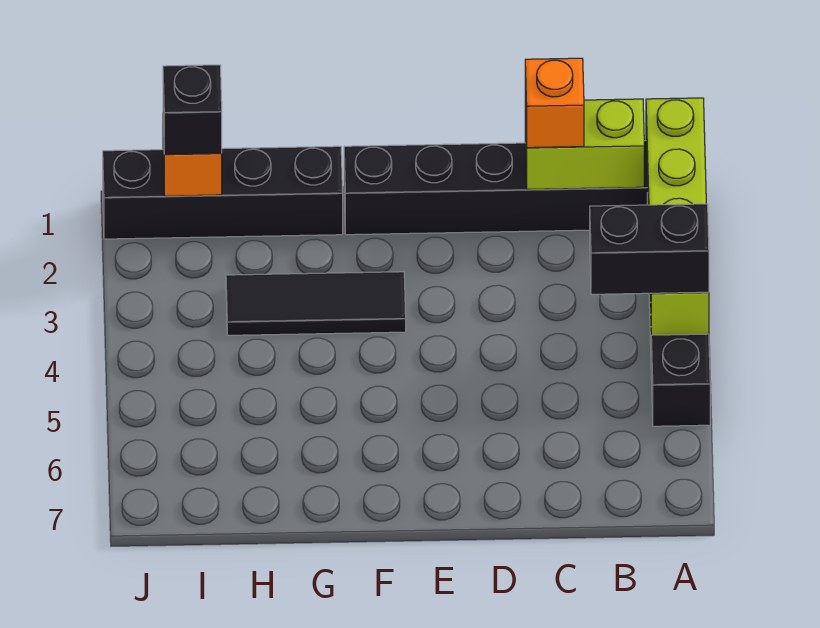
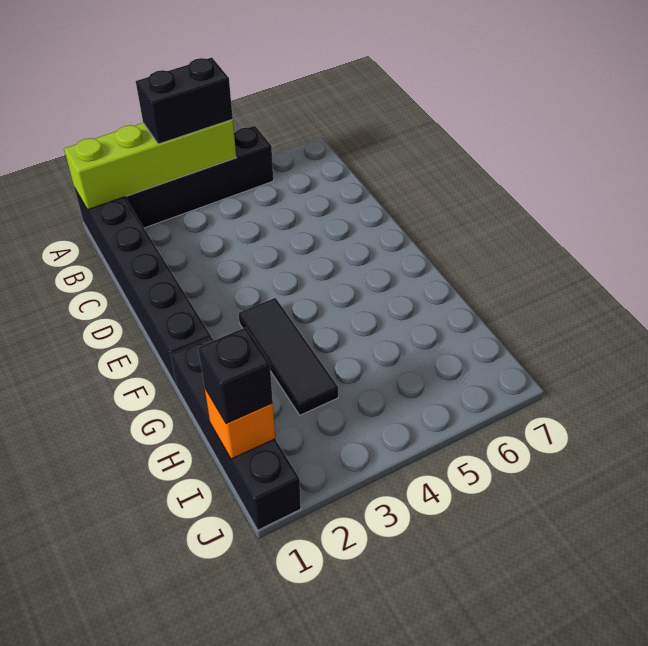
black brick A4:B4 level 3 -> black brick A3:A4 level 3
lime brick B1:C1 level 2 -> none
orange brick C1 level 3 -> none

